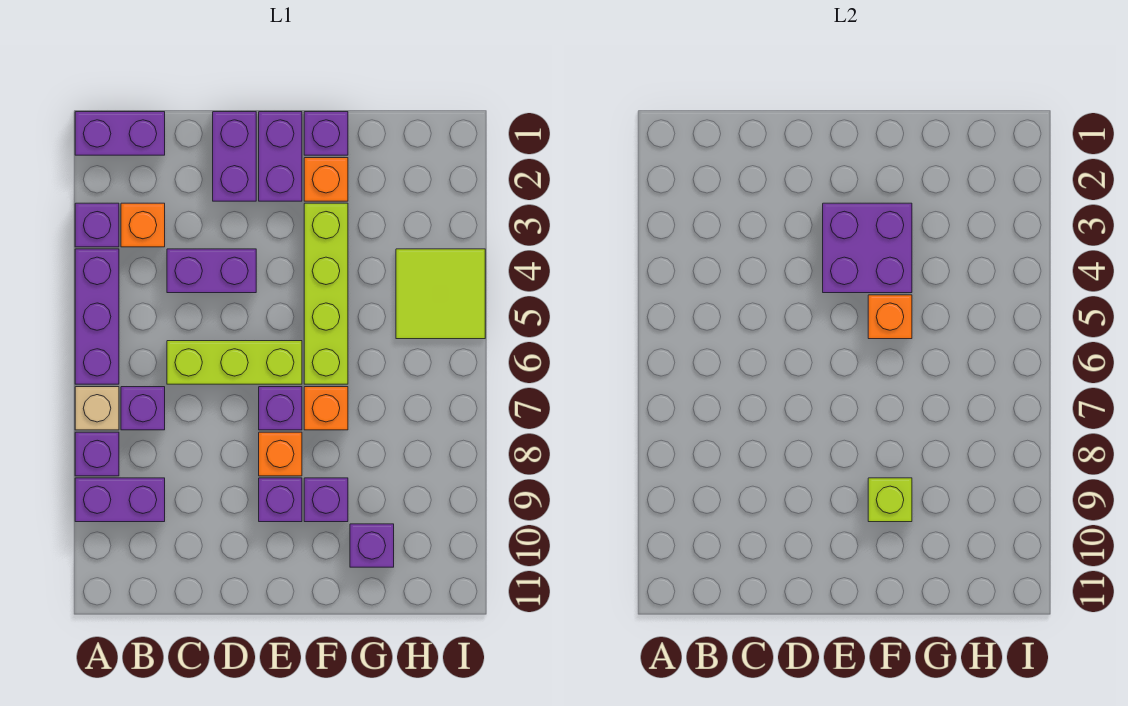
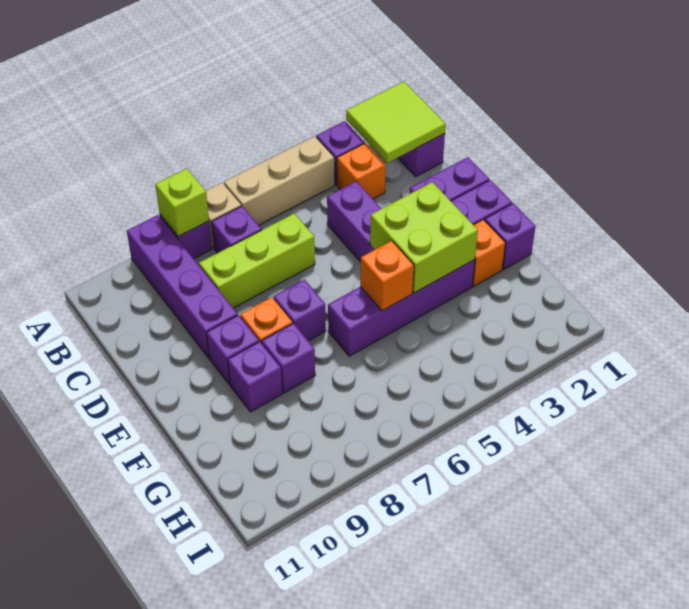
purple brick A4:A6 level 1 -> tan brick A4:A6 level 1
purple brick A9:B9 level 1 -> purple brick A9:D9 level 1
lime brick C6:E6 level 1 -> lime brick C6:C8 level 1
purple brick E3:F4 level 2 -> lime brick E3:F4 level 2
lime brick F3:F6 level 1 -> purple brick F3:F6 level 1
orange brick F7 level 1 -> none
lime brick F9 level 2 -> lime brick A8 level 2
purple brick G10 level 1 -> purple brick F8 level 1
lime tile H4:I5 level 1 -> lime tile A1:B2 level 2

